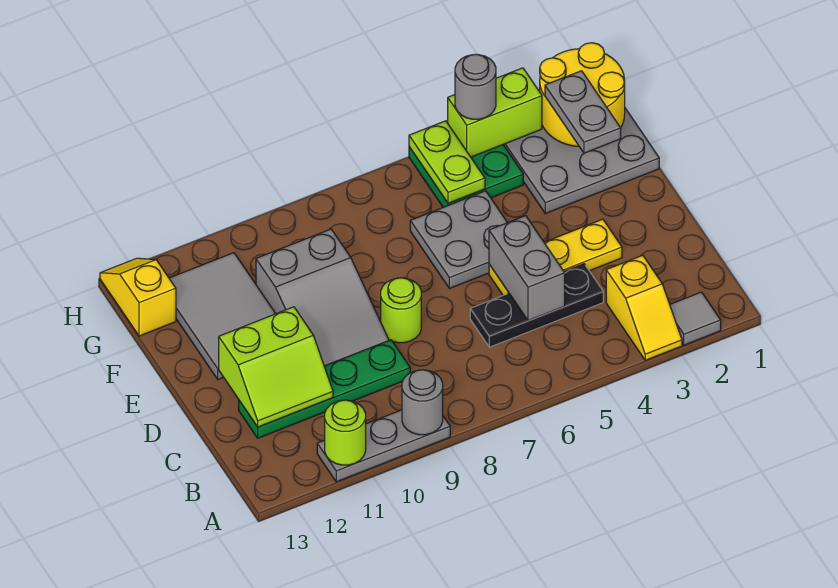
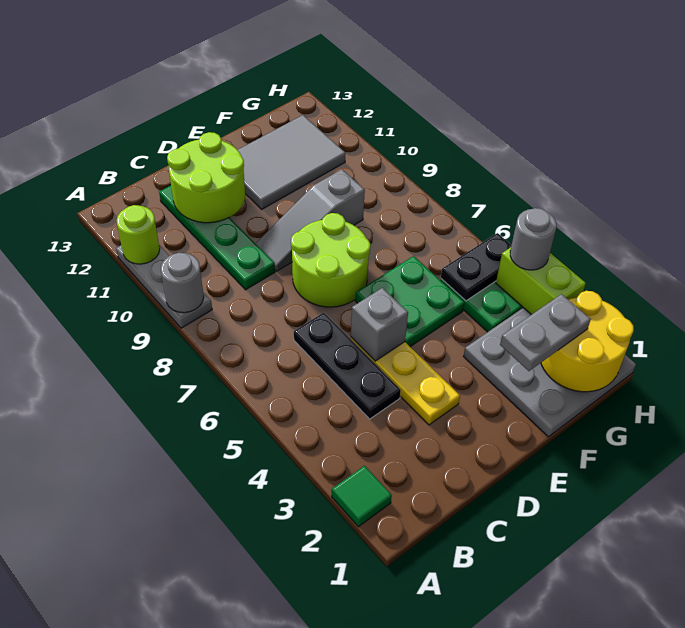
grey tile A2 level 1 -> green tile A2 level 1
yellow slope A3:B3 level 1 top B -> none
grey brick C5:D5 level 2 -> grey brick D5 level 2
lime slope C11:D12 level 2 top D -> lime round brick C11:D12 level 2
lime round brick D8 level 1 -> lime round brick D7:E8 level 1
grey slope D9:F10 level 1 top F -> grey slope D9:F9 level 1 top F
grey plate E5:F6 level 1 -> green plate E5:F6 level 1
lime plate G5:H5 level 2 -> black plate G5:H5 level 2
yellow slope G13:H13 level 1 top G -> none

